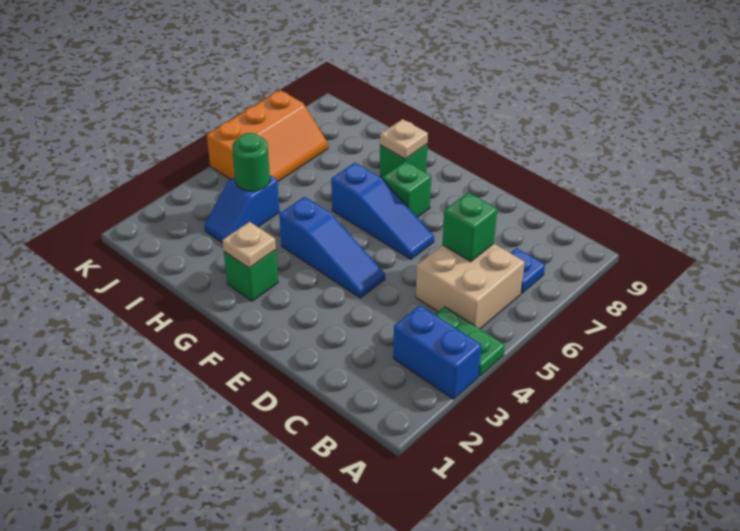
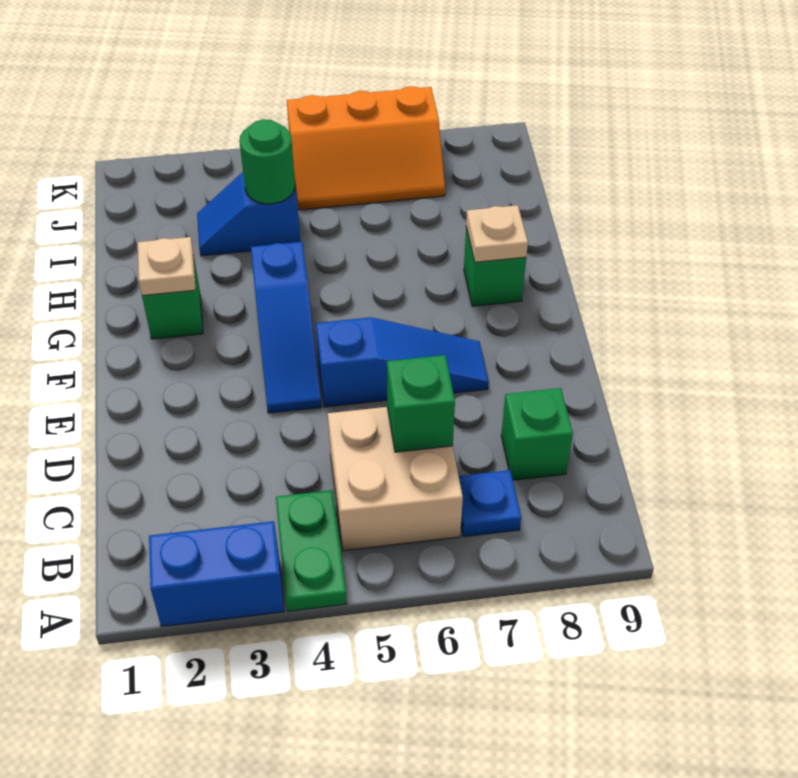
blue brick A3:B3 level 1 -> blue brick A2:A3 level 1
blue slope E6:G6 level 1 top G -> blue slope E5:E7 level 1 top 5
green brick F7 level 1 -> green brick C8 level 1

